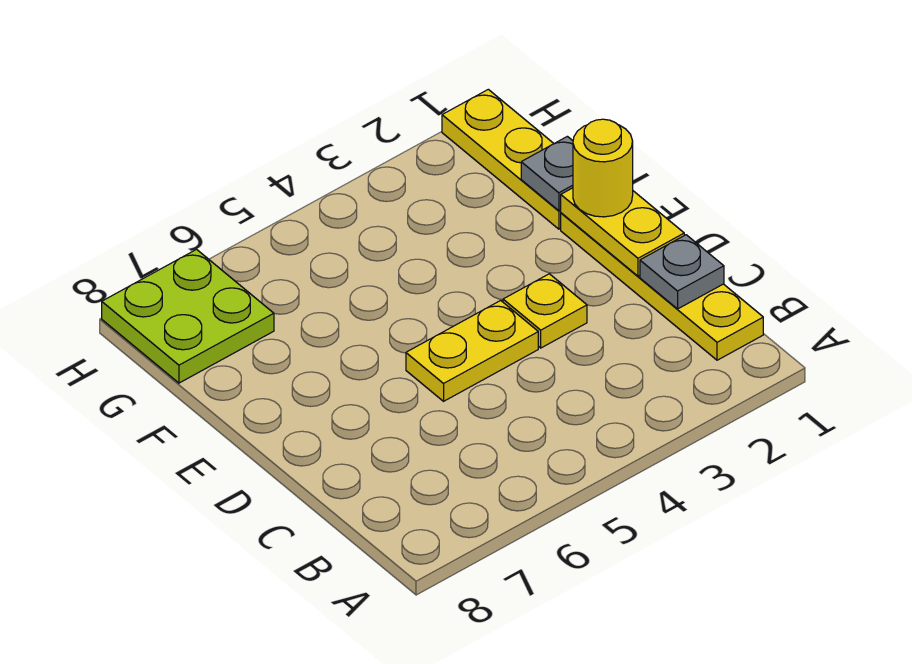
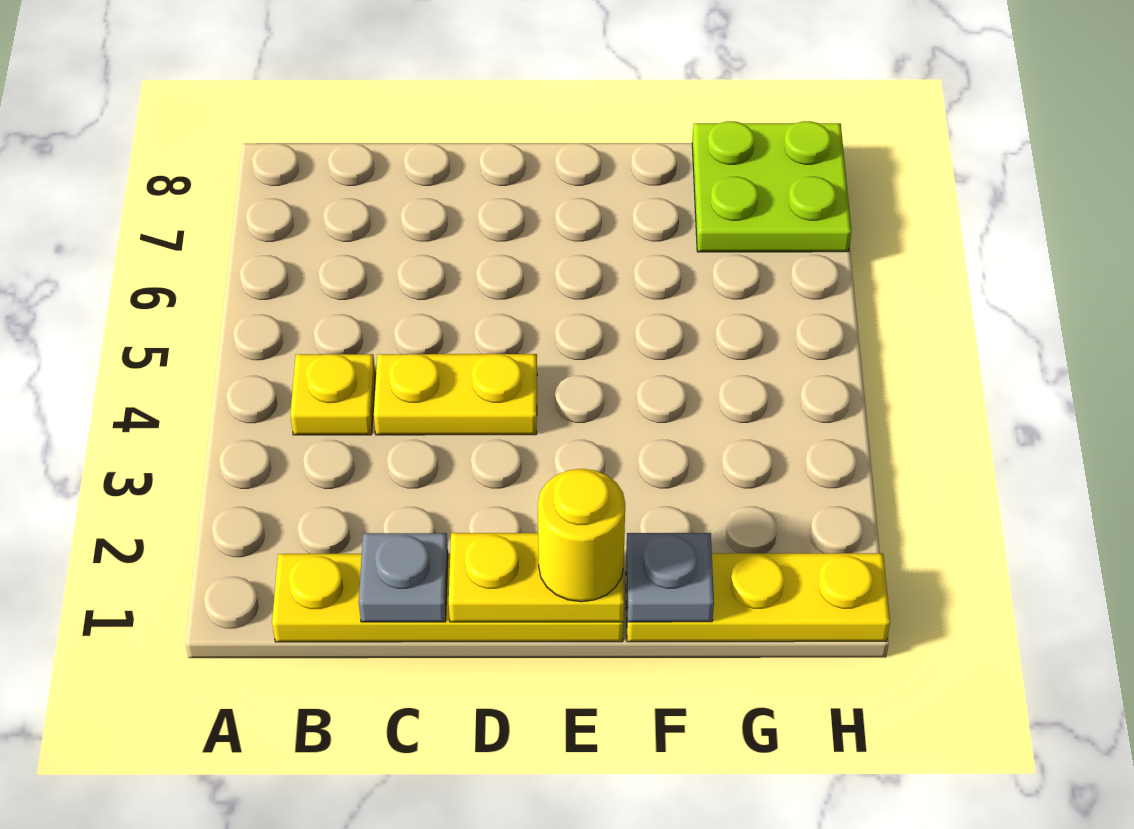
yellow plate D3 level 1 -> yellow plate B4 level 1
yellow plate D4:D5 level 1 -> yellow plate C4:D4 level 1

